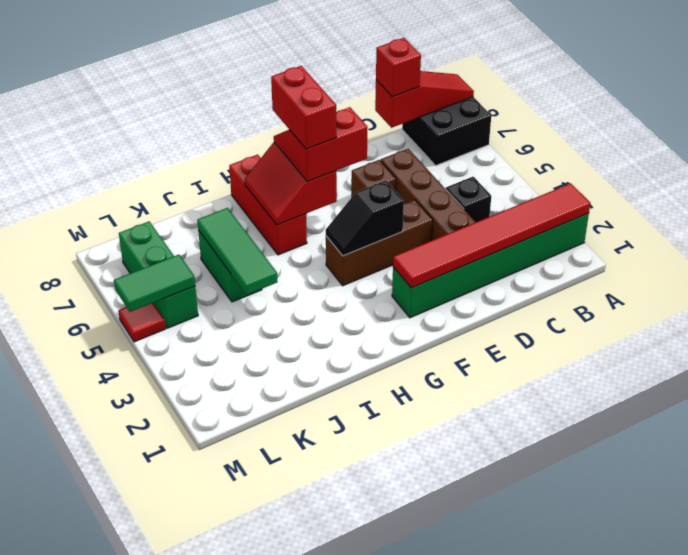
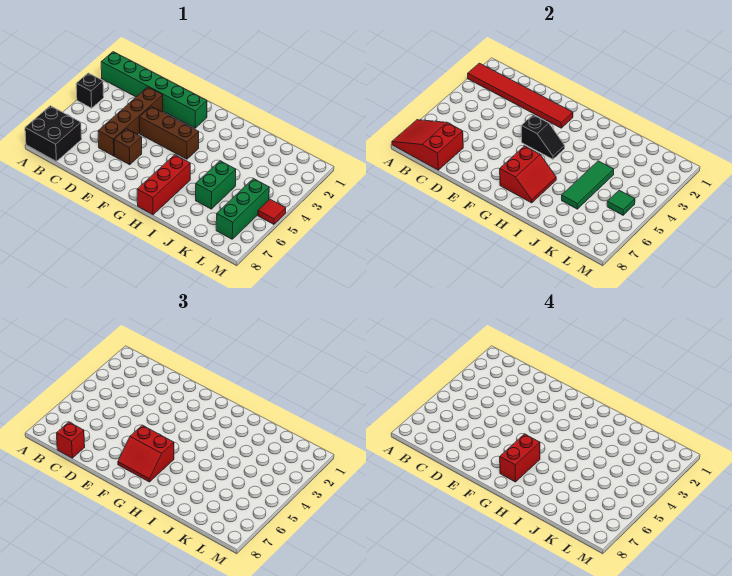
red slope A8:C8 level 2 top C -> red slope A7:C8 level 2 top C
black brick C4 level 1 -> black brick A4 level 1
green tile L5:M5 level 2 -> green tile L5 level 2

